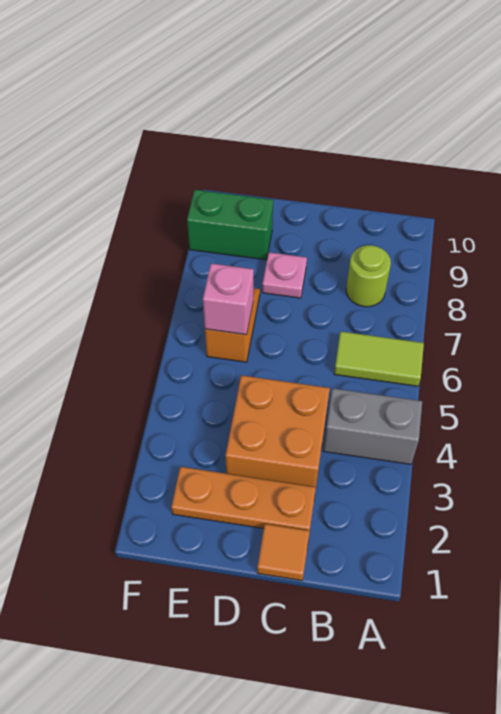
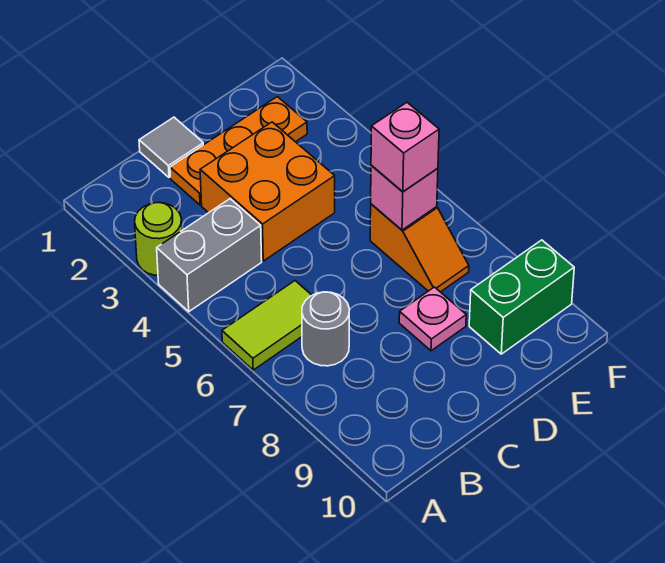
none -> grey round brick B7 level 1
lime round brick B8 level 1 -> lime round brick A3 level 1
orange tile C1 level 1 -> grey tile C1 level 1
none -> pink brick E6 level 3

